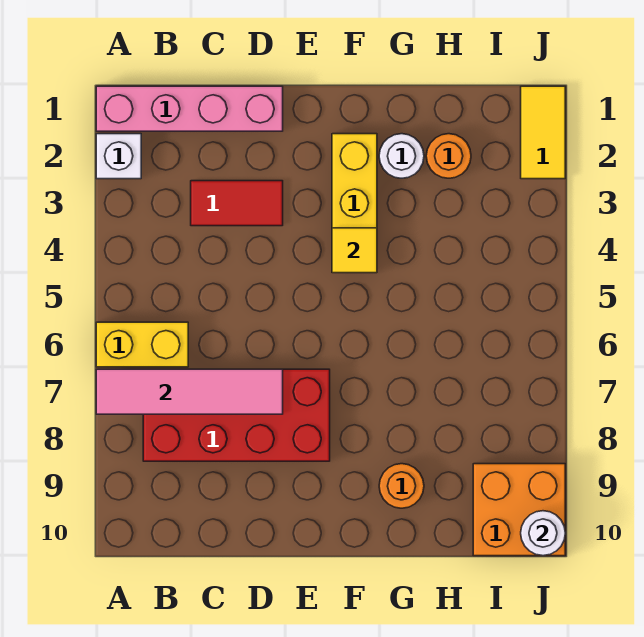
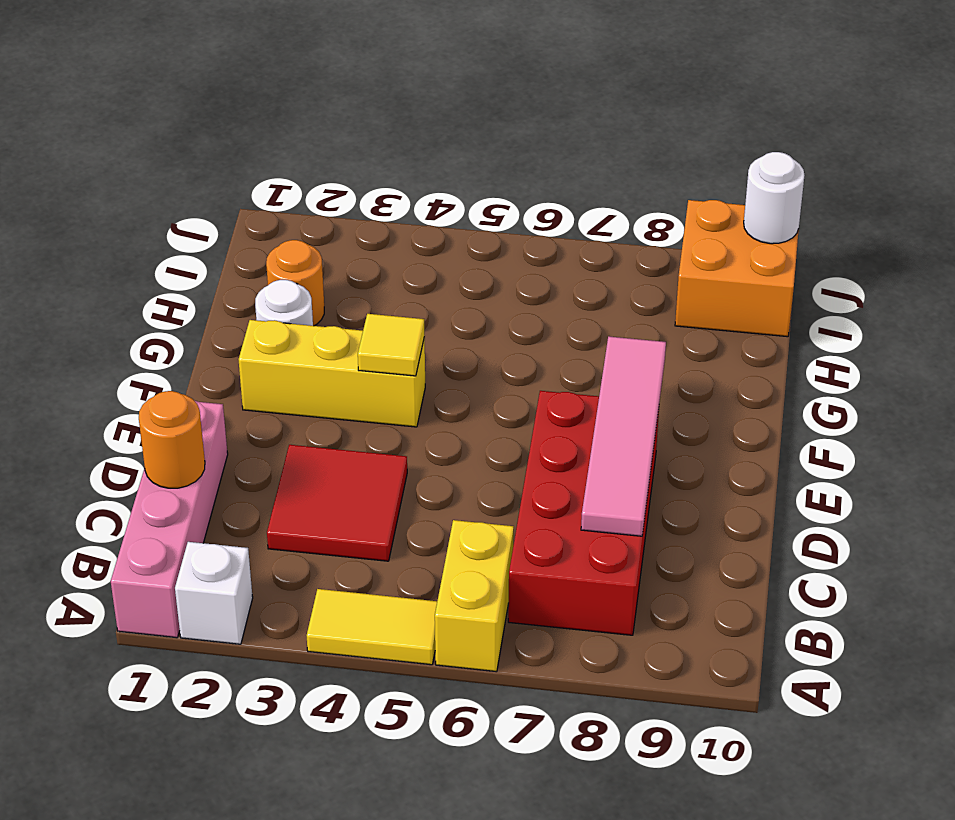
pink tile A7:D7 level 2 -> pink tile C8:F8 level 2
red tile C3:D3 level 1 -> red tile C3:D4 level 1
orange round brick G9 level 1 -> orange round brick C1 level 2
yellow tile J1:J2 level 1 -> yellow tile A4:A5 level 1

